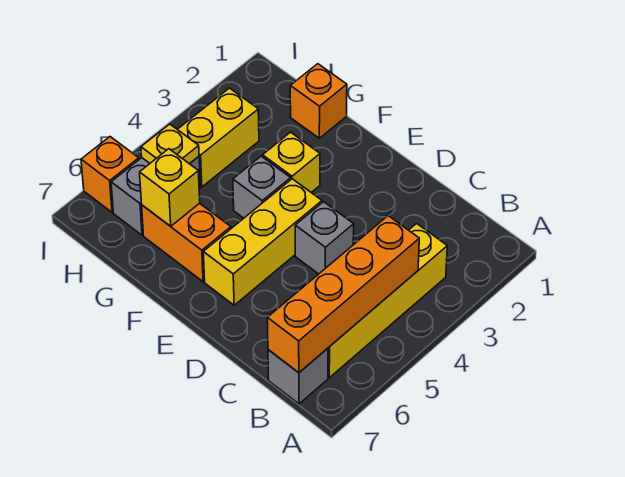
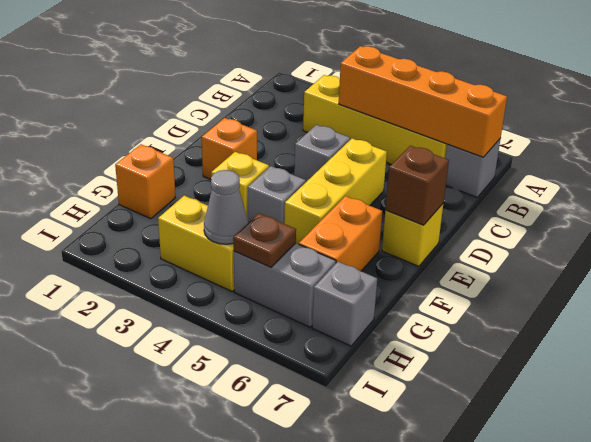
yellow brick E4:E6 level 1 -> yellow brick D5:F5 level 1
none -> brown brick E7 level 2
yellow brick G6 level 2 -> yellow brick E7 level 1
none -> grey cone H4 level 2
yellow plate H5 level 2 -> brown plate H5 level 2
none -> grey brick H7 level 1
orange brick I6 level 1 -> orange brick E2 level 1

